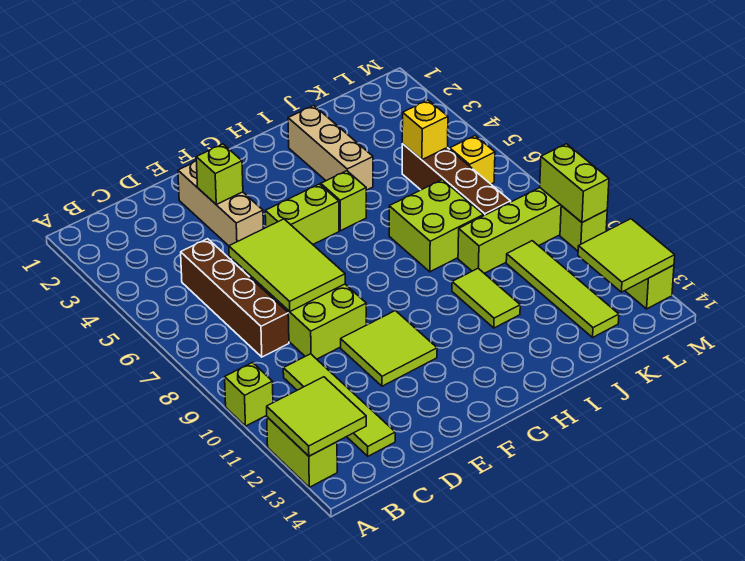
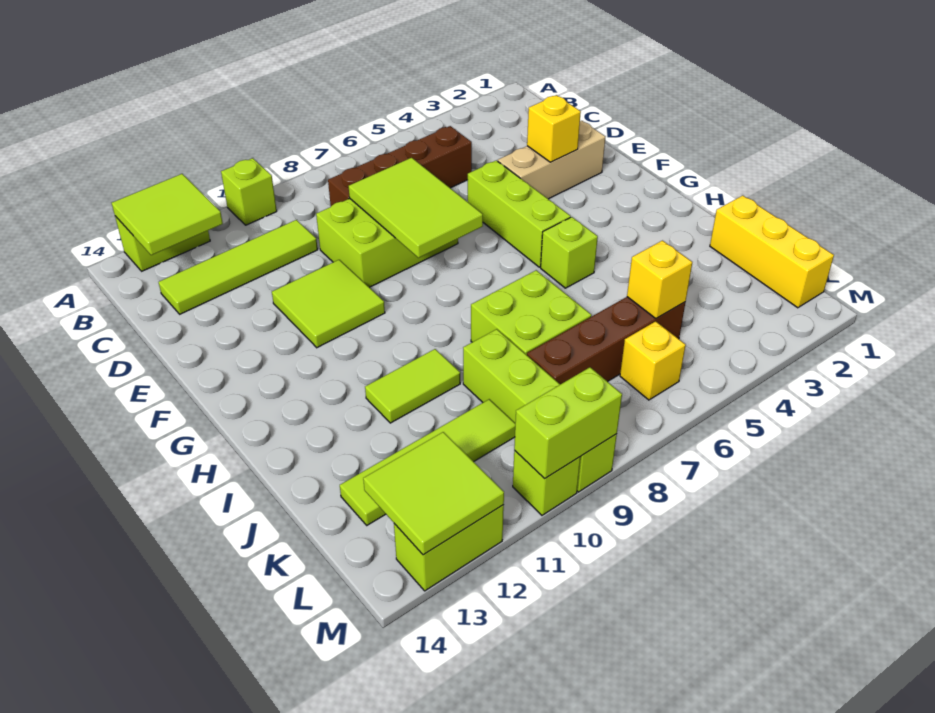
lime tile D6:E8 level 2 -> lime tile D7:F8 level 2
lime brick E3 level 2 -> yellow brick E3 level 2
lime brick F5:G5 level 1 -> lime brick E5:G5 level 1
tan brick I2:I4 level 1 -> none
none -> yellow brick J1:L1 level 1

